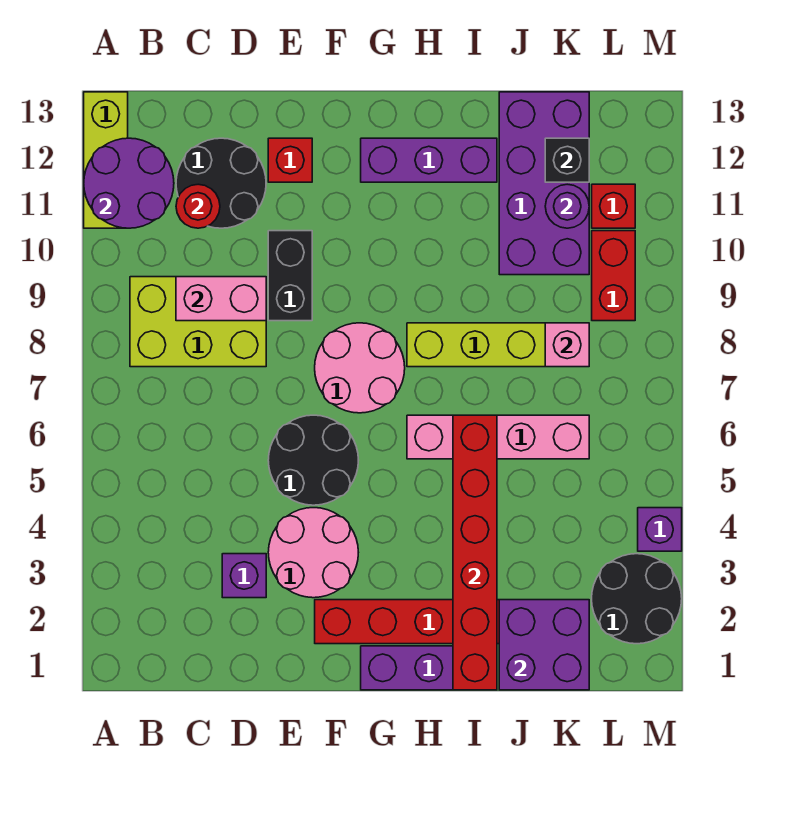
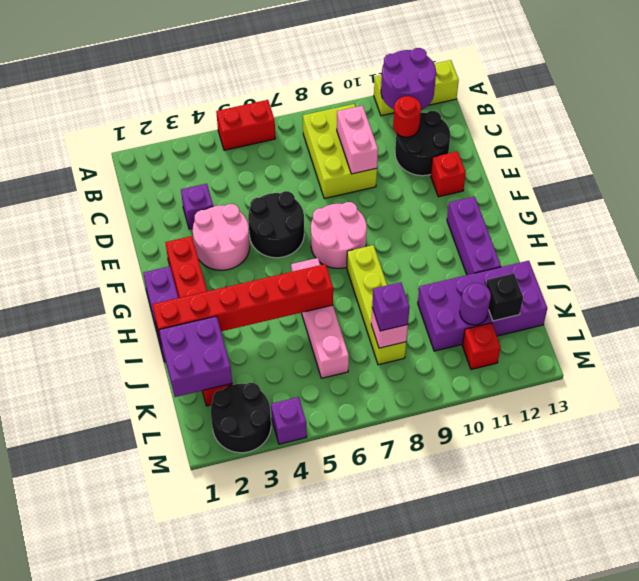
black brick E9:E10 level 1 -> none
none -> purple brick K8 level 3
red brick L9:L10 level 1 -> red brick A5:A6 level 1

